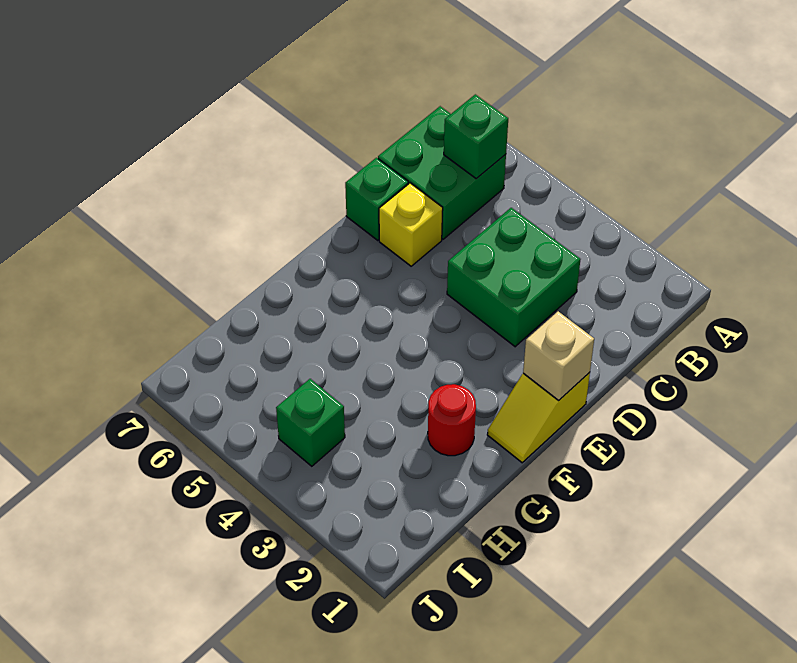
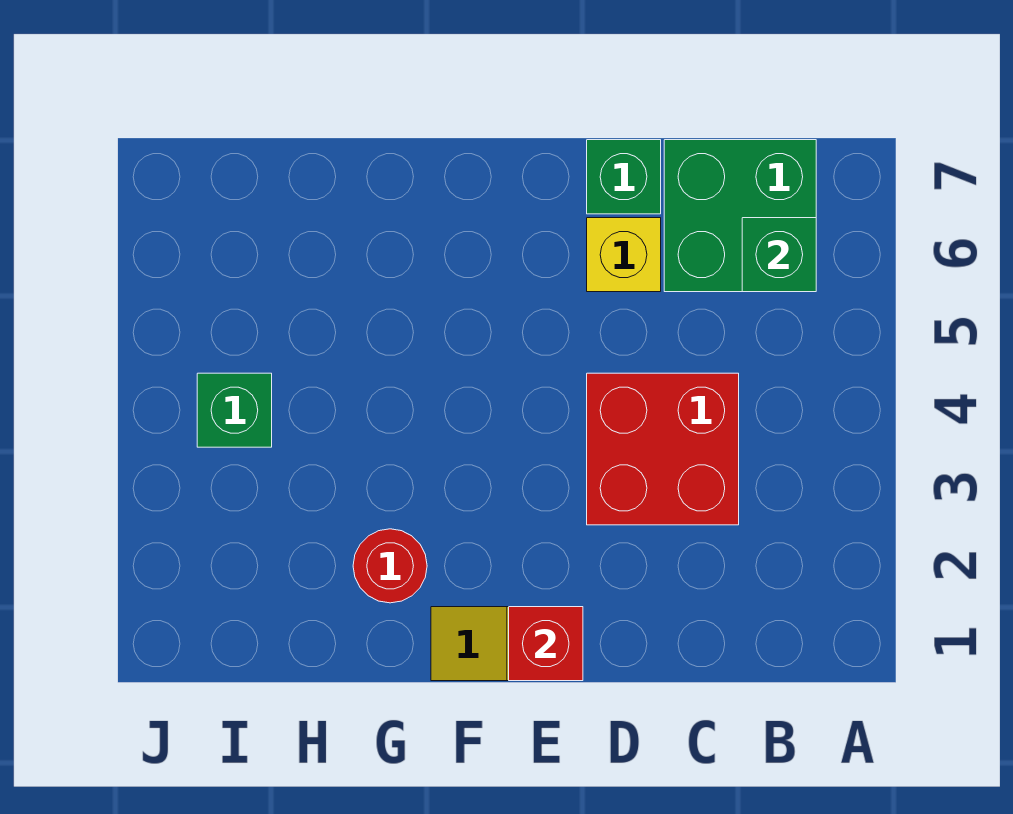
green brick C3:D4 level 1 -> red brick C3:D4 level 1
tan brick E1 level 2 -> red brick E1 level 2

